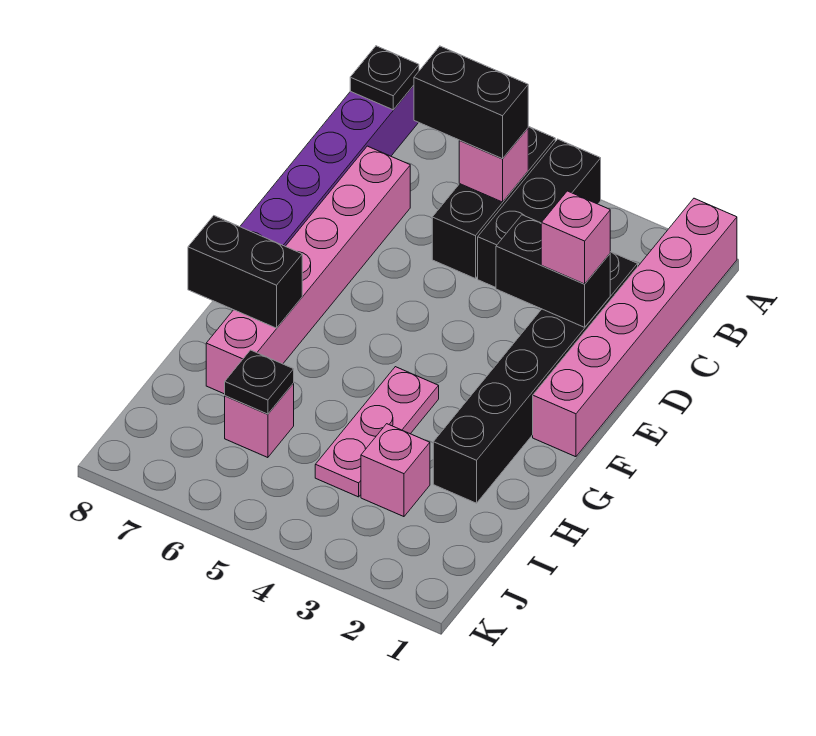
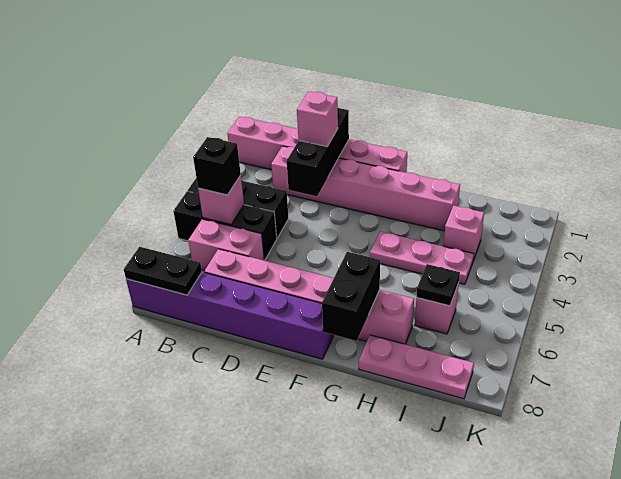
black plate A8 level 2 -> black plate A8:B8 level 2
black brick B5:B6 level 3 -> black brick B5 level 3
none -> pink brick B6:C6 level 1
black brick C2:H2 level 1 -> pink brick C2:H2 level 1
black brick D2:D3 level 2 -> black brick D1:D3 level 2
none -> pink plate H8:J8 level 1

